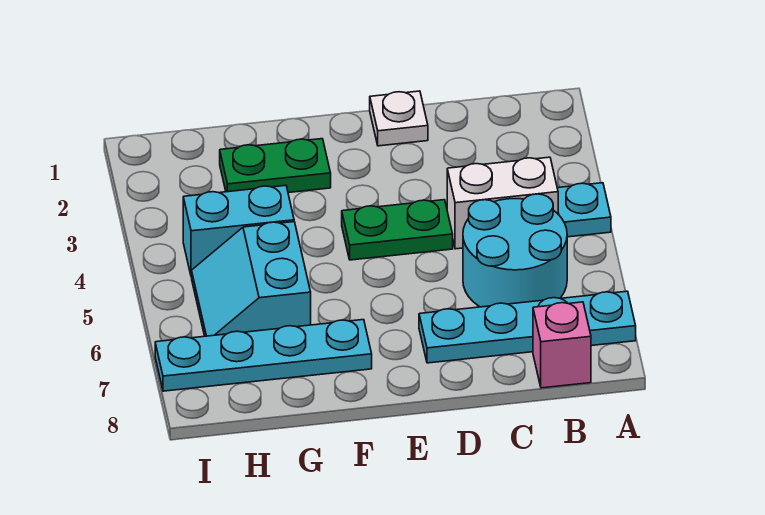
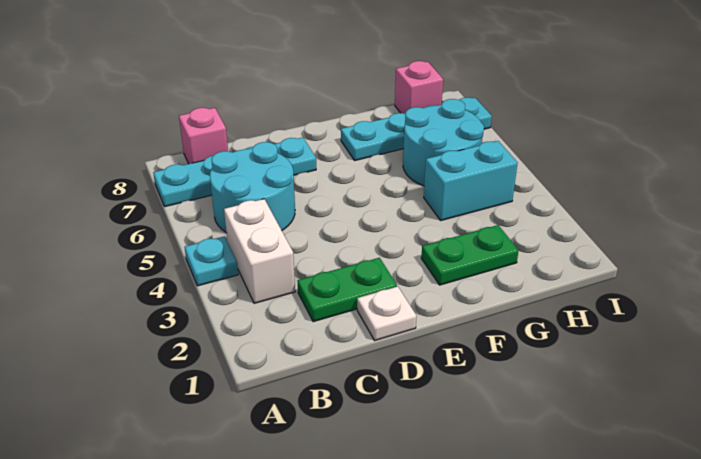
white brick B4:C4 level 1 -> white brick B3:B4 level 1
green plate D4:E4 level 1 -> green plate C2:D2 level 1
cyan slope G5:H6 level 1 top G -> cyan round brick G5:H6 level 1
none -> pink brick H8 level 1

